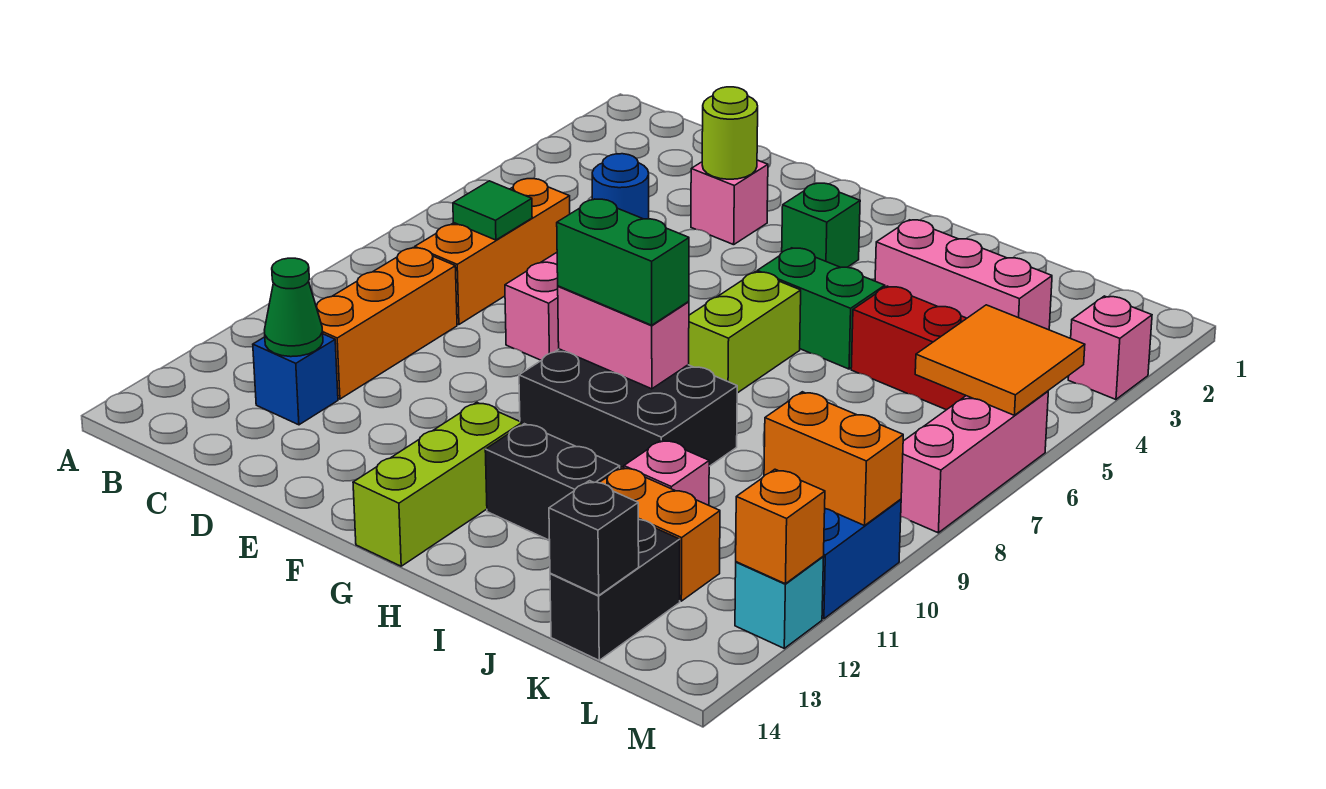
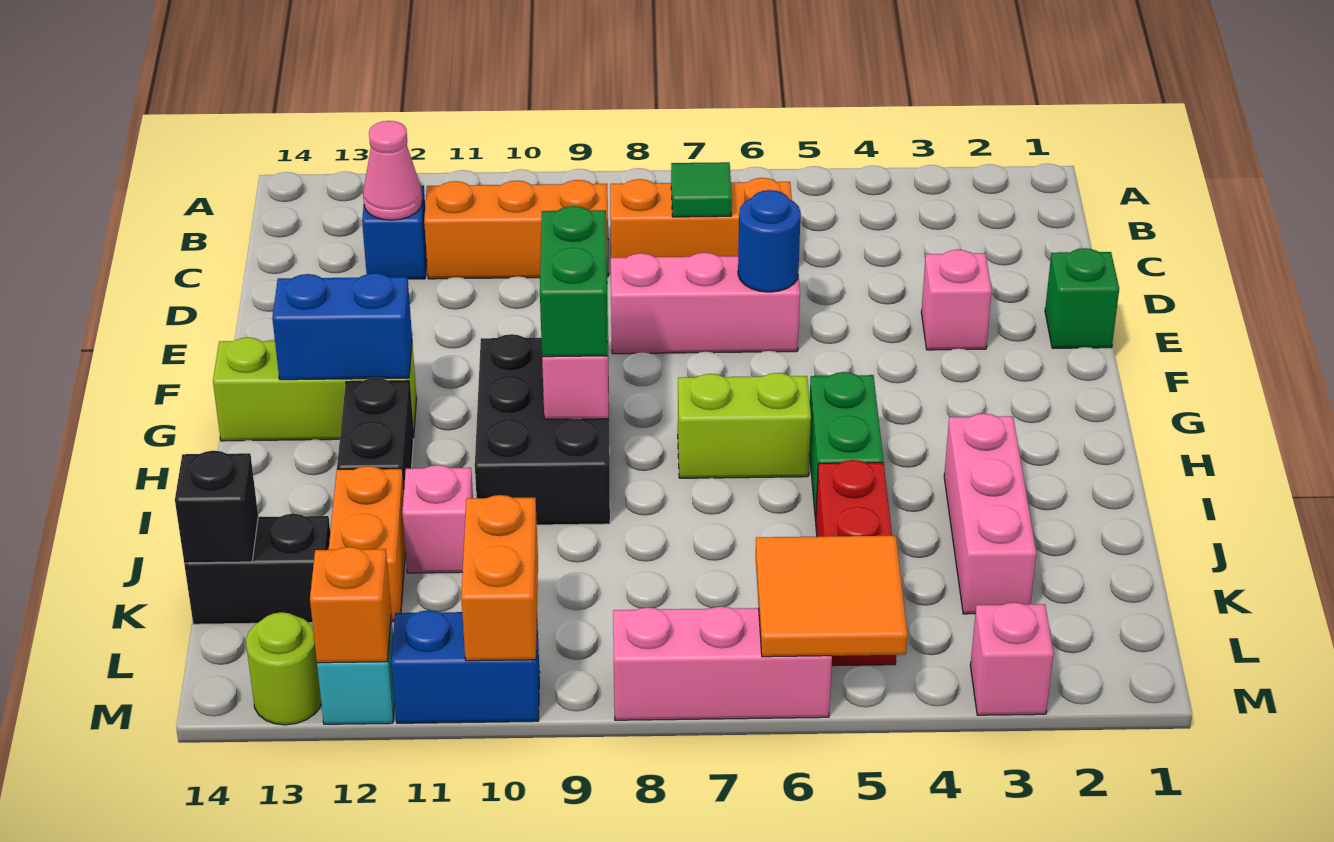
green cone C12 level 2 -> pink cone C12 level 2
lime round brick E3 level 2 -> lime round brick M13 level 1
green brick G3 level 1 -> green brick E1 level 1
none -> blue brick G12:G13 level 2

